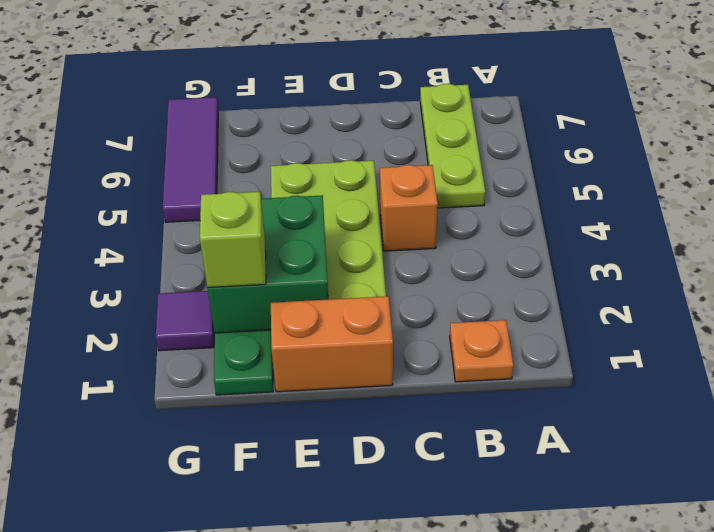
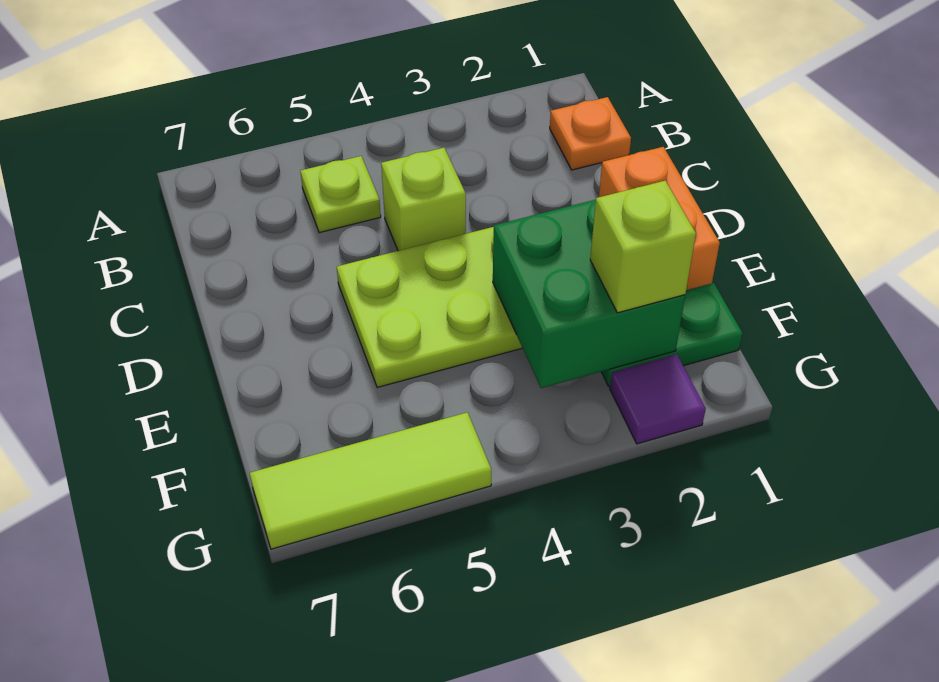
lime plate B5:B7 level 1 -> lime plate B5 level 1
orange brick C4 level 1 -> lime brick C4 level 1
purple tile G5:G7 level 1 -> lime tile G5:G7 level 1

